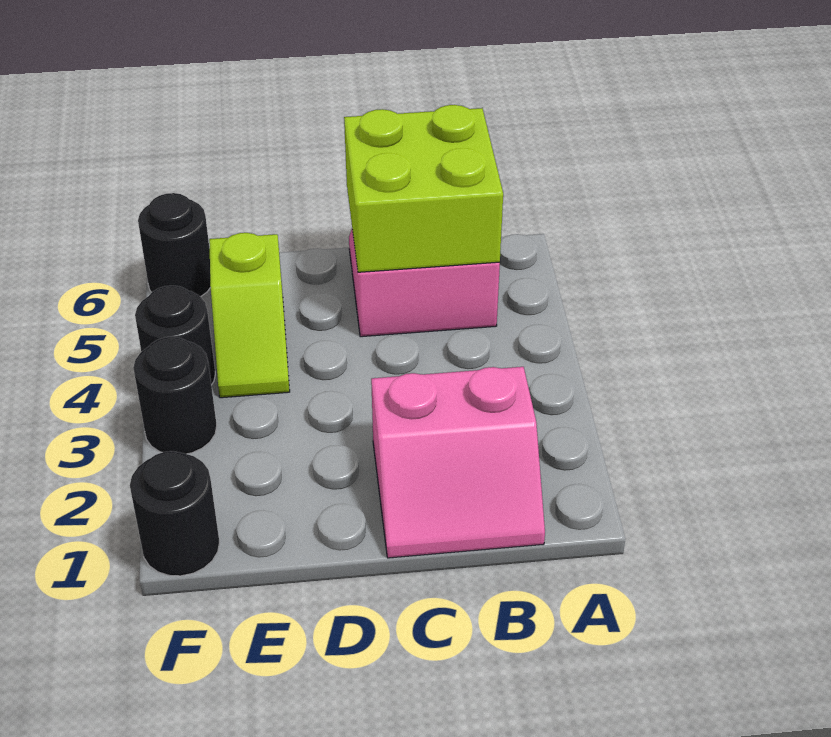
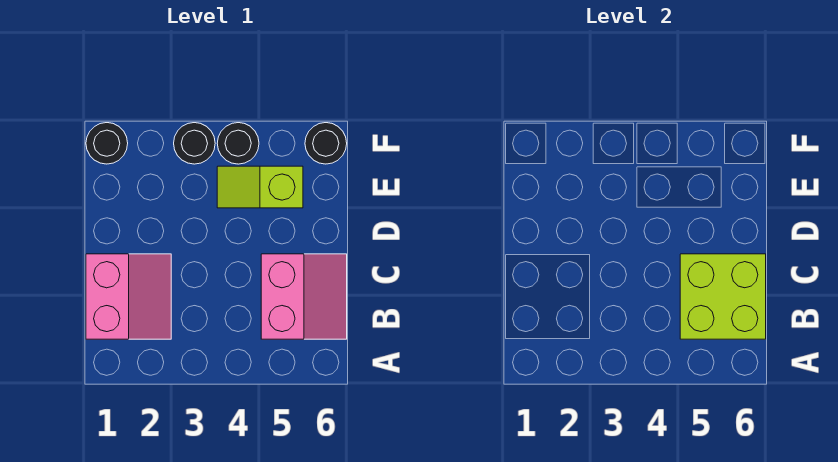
pink slope B1:C2 level 1 top 2 -> pink slope B1:C2 level 1 top 1

